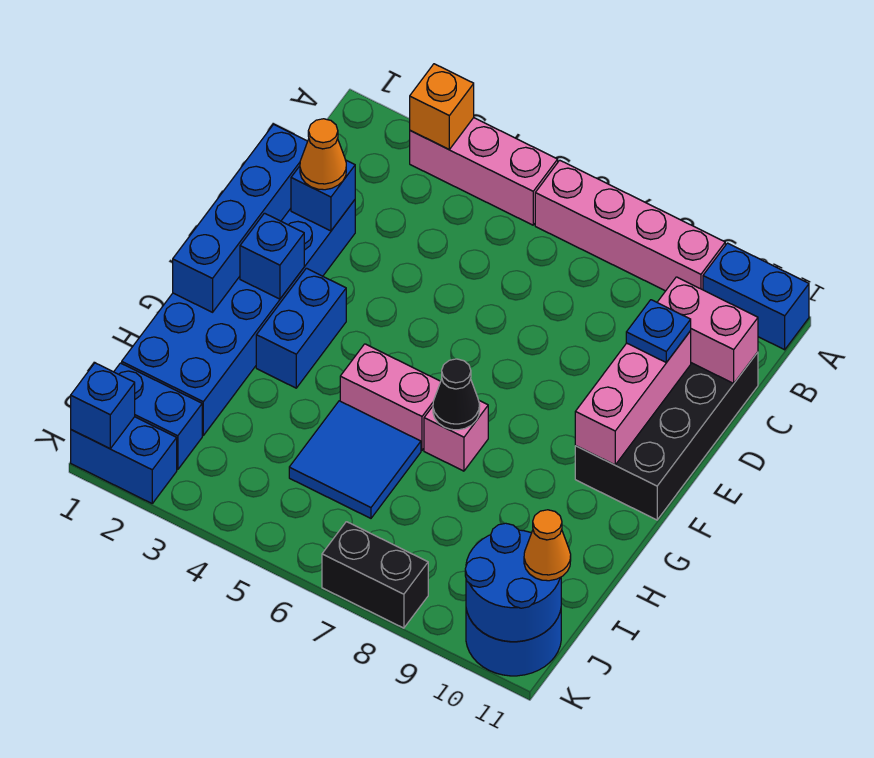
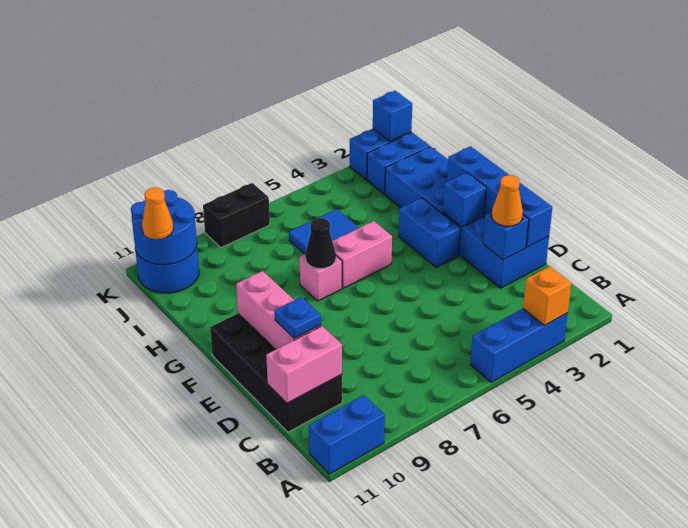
pink brick A3:A5 level 1 -> blue brick A3:A5 level 1
pink brick A6:A9 level 1 -> none

